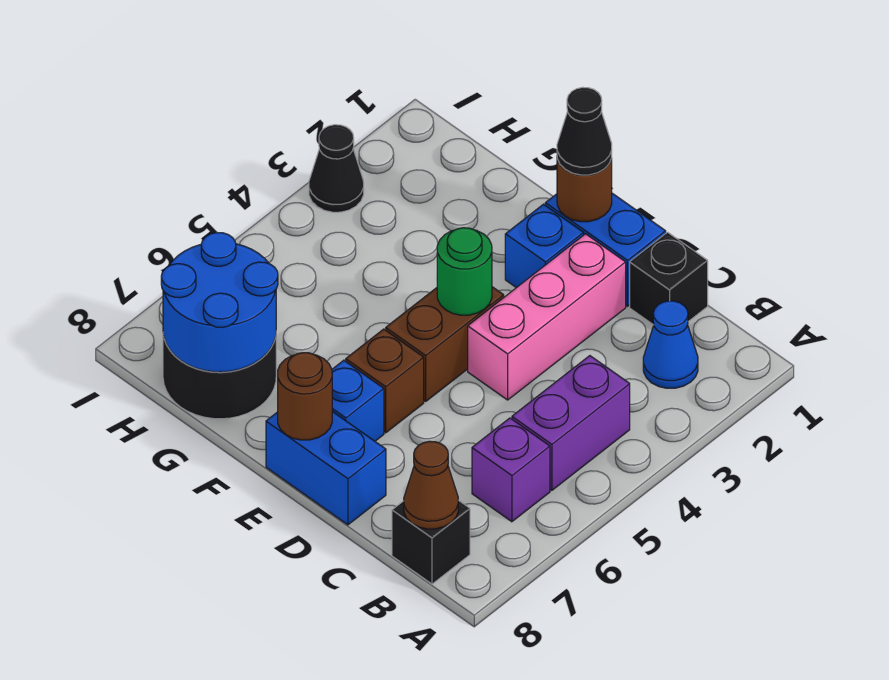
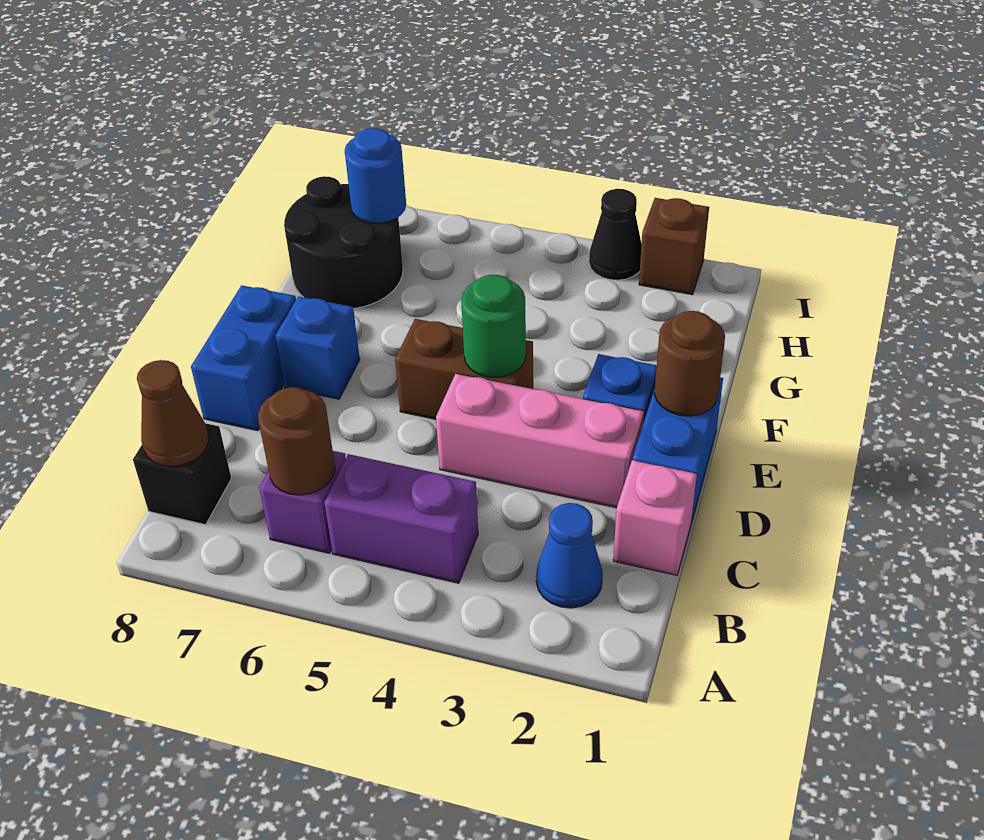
black brick C1 level 1 -> pink brick C1 level 1
black cone E1 level 3 -> none
brown brick E6 level 1 -> brown brick I2 level 1
brown round brick E8 level 2 -> brown round brick B6 level 2
blue round brick G7:H8 level 2 -> blue round brick H7 level 2

